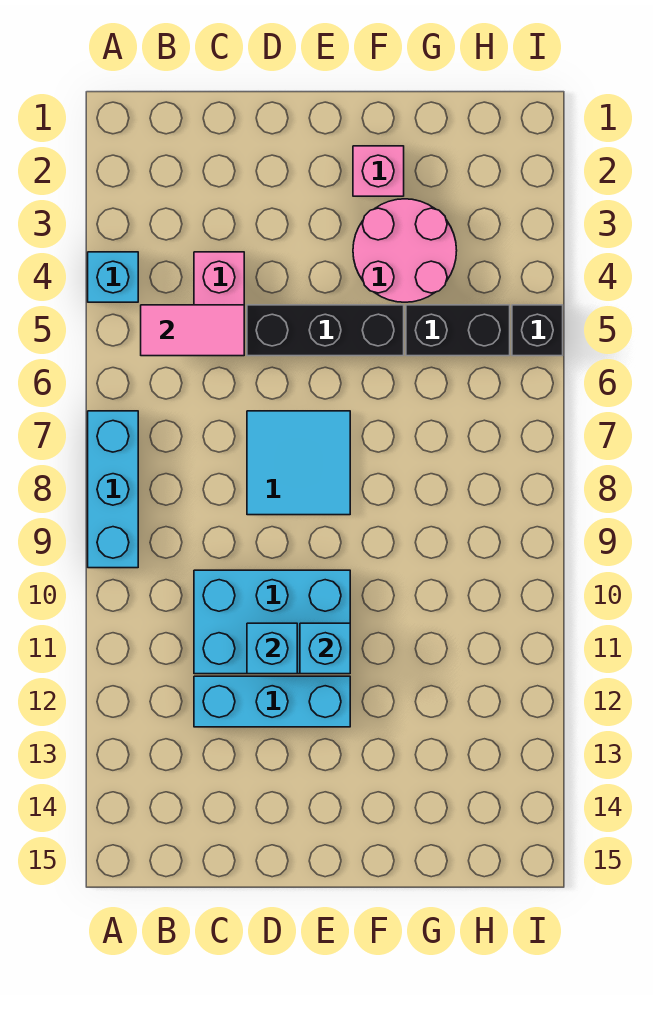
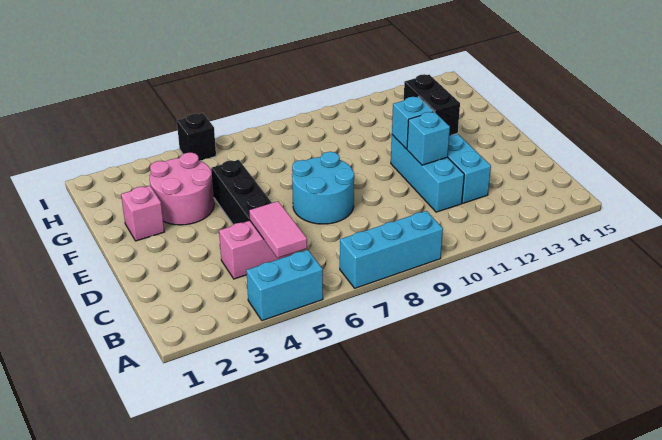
cyan brick A4 level 1 -> cyan brick A4:A5 level 1
cyan brick C10:E11 level 1 -> cyan brick C11:E11 level 1
cyan tile D7:E8 level 1 -> cyan round brick D7:E8 level 1
black brick G5:H5 level 1 -> black brick E12:F12 level 2

